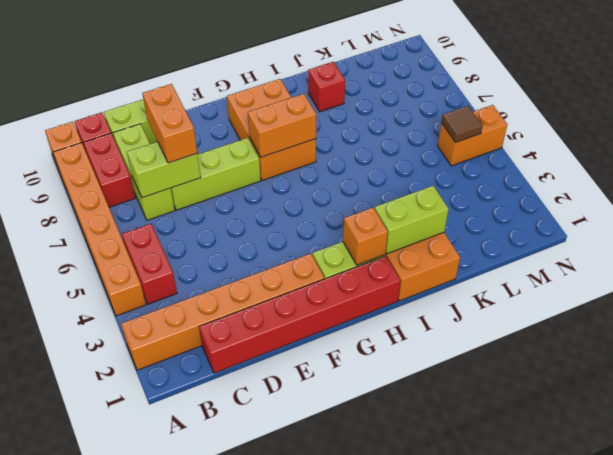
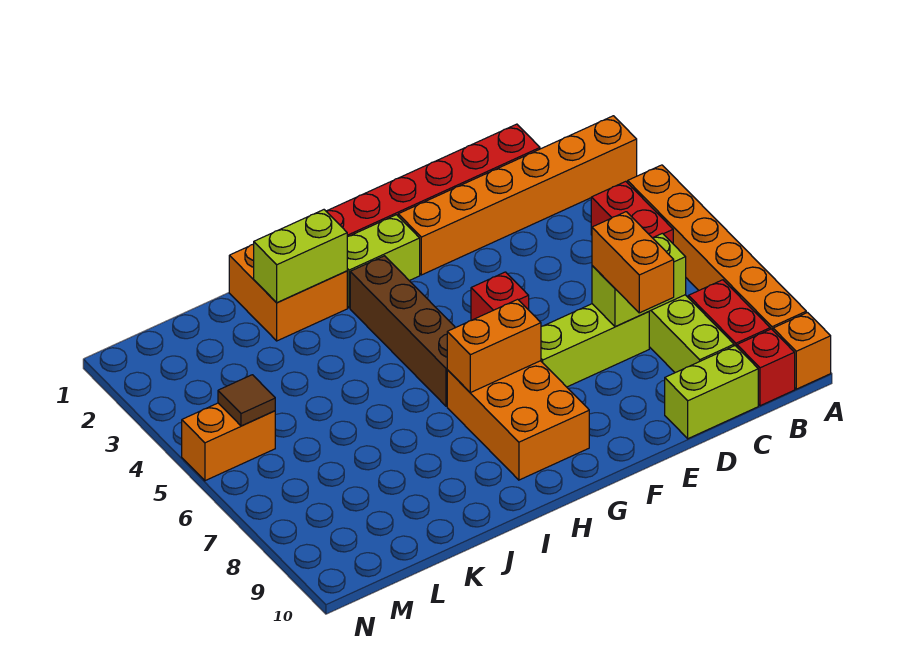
orange brick H2 level 2 -> none
none -> brown brick H3:H6 level 1
red brick J9 level 1 -> red brick F5 level 1

